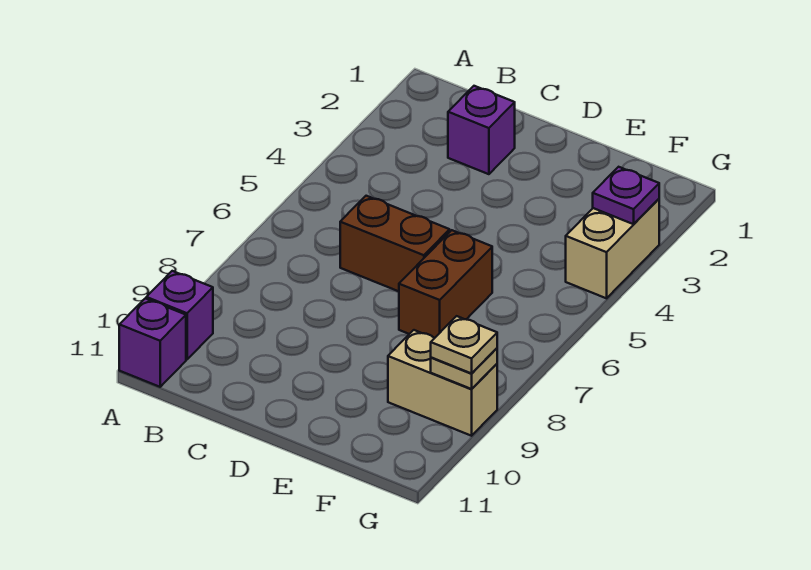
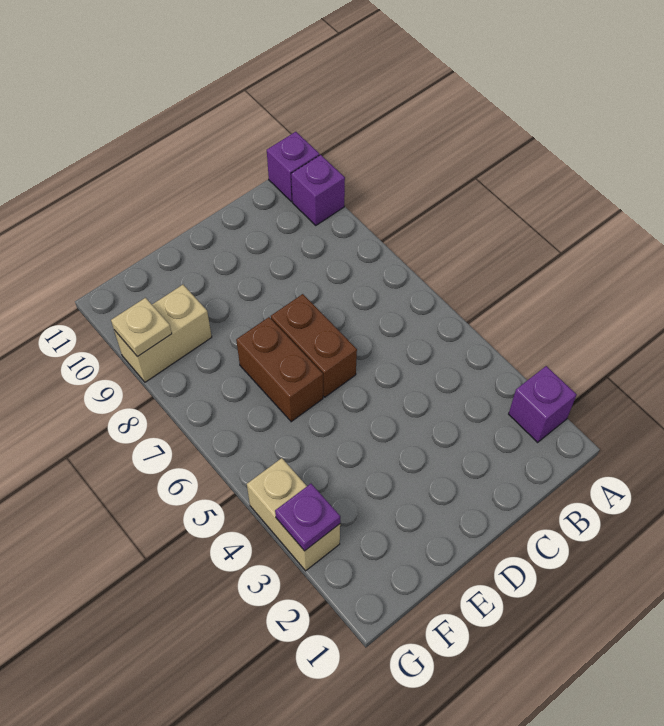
purple brick C2 level 1 -> purple brick A2 level 1
brown brick C6:D6 level 1 -> brown brick D6:D7 level 1
tan plate G9 level 3 -> none

